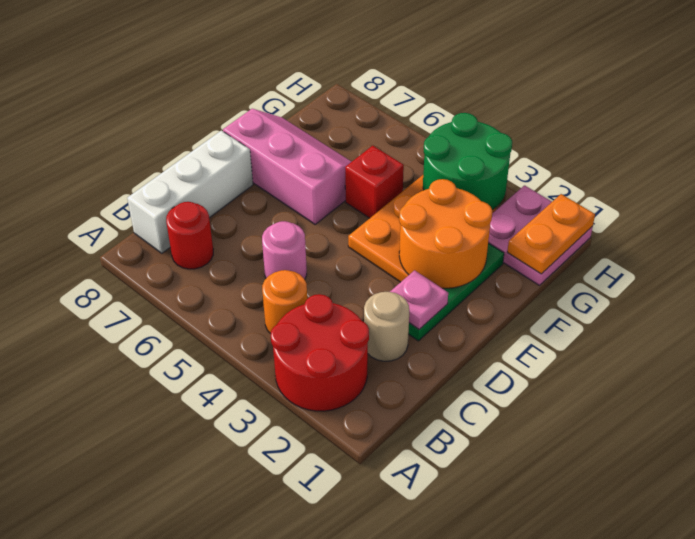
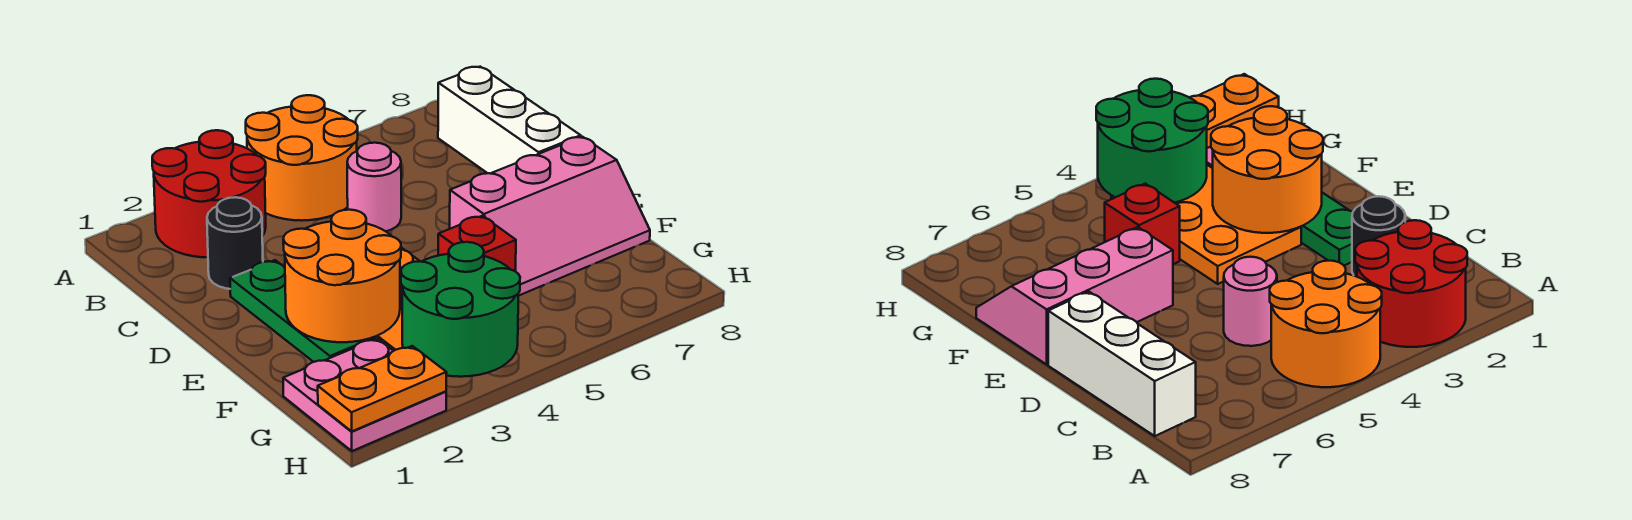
orange round brick B4 level 1 -> orange round brick A4:B5 level 1
red round brick B7 level 1 -> none
tan round brick C2 level 1 -> black round brick C2 level 1
pink plate D2 level 2 -> none
orange plate G1:H1 level 2 -> orange plate H1:H2 level 2

